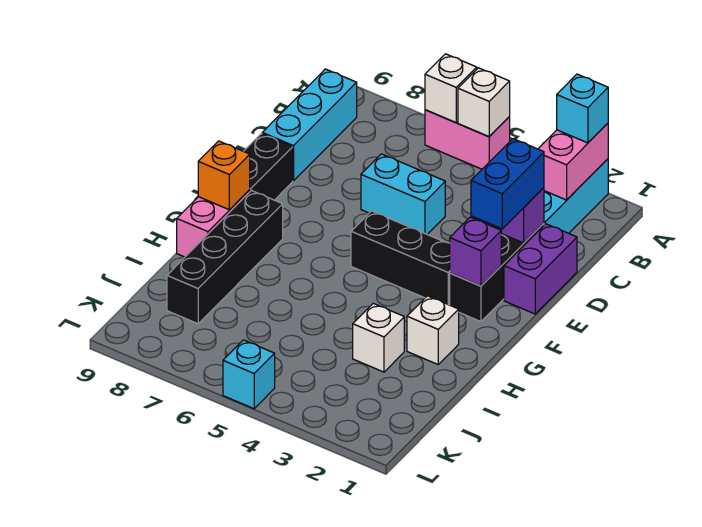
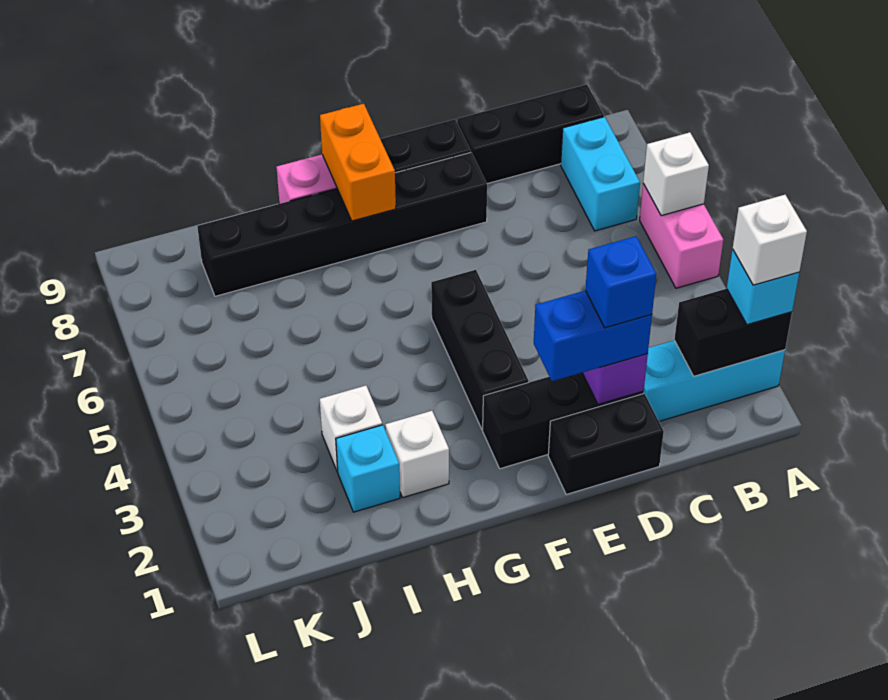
pink brick A2:B2 level 2 -> black brick A2:B2 level 2
white brick A5 level 2 -> white brick A2 level 4
cyan brick B9:D9 level 1 -> black brick B9:D9 level 1
purple brick D1:E1 level 1 -> black brick D1:E1 level 1
none -> blue brick D2 level 4
cyan brick D5:D6 level 1 -> cyan brick B7:B8 level 1
purple brick F2 level 2 -> none
black brick G8:J8 level 1 -> black brick E8:J8 level 1
orange brick G9 level 2 -> orange brick G8:G9 level 2
cyan brick L5 level 1 -> cyan brick I2 level 1

